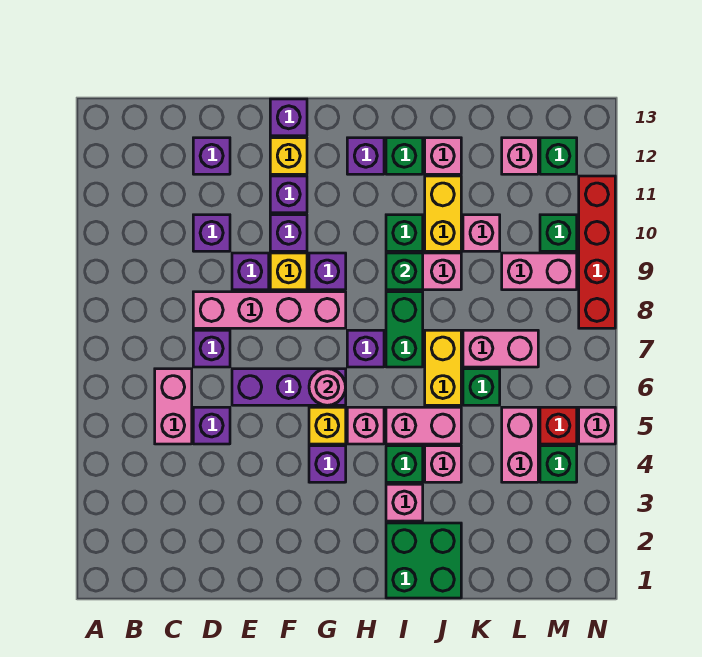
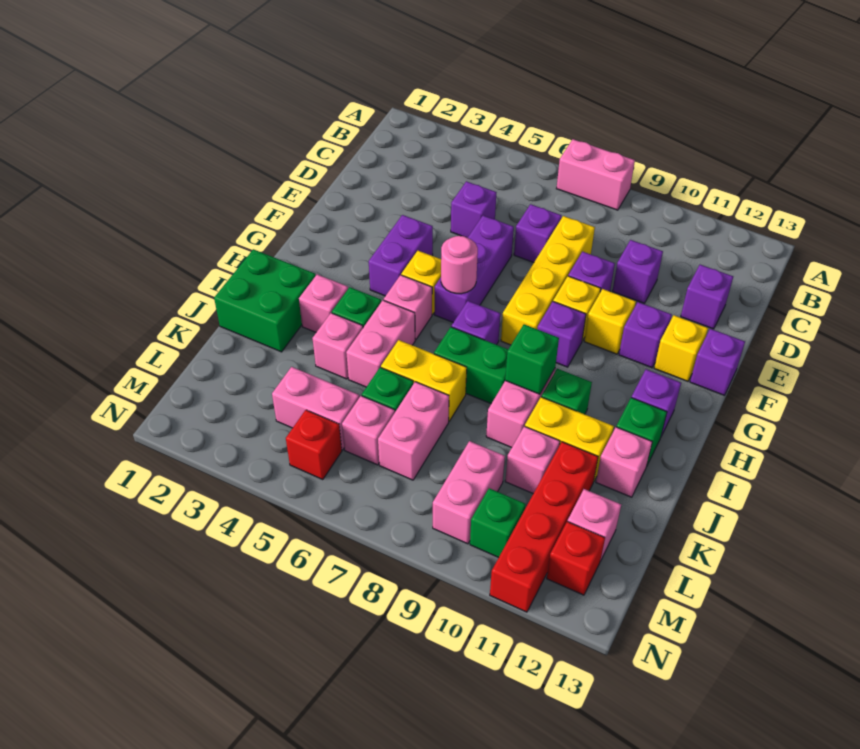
pink brick C5:C6 level 1 -> pink brick A7:A8 level 1
pink brick D8:G8 level 1 -> yellow brick D8:G8 level 1
purple brick F10 level 1 -> yellow brick F10 level 1
purple brick G4 level 1 -> purple brick F4:G4 level 1
green brick M4 level 1 -> none
green brick M12 level 1 -> red brick M12 level 1
pink brick N5 level 1 -> pink brick L6 level 1
red brick N8:N11 level 1 -> red brick K11:N11 level 1

